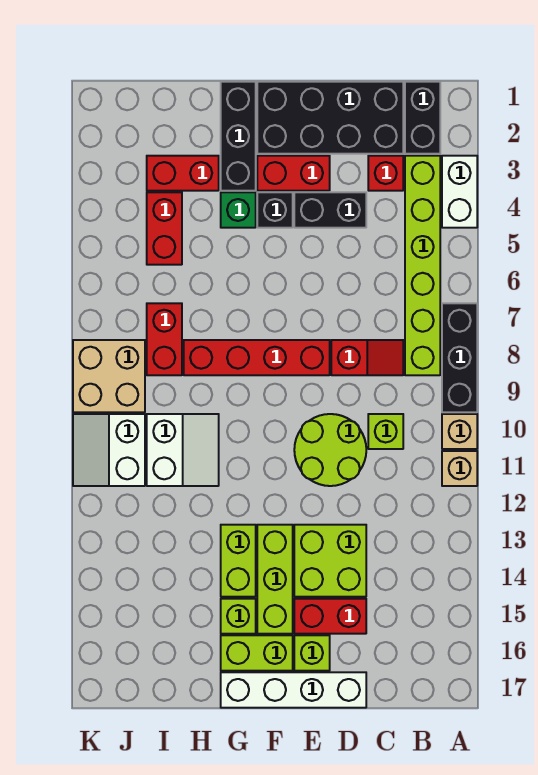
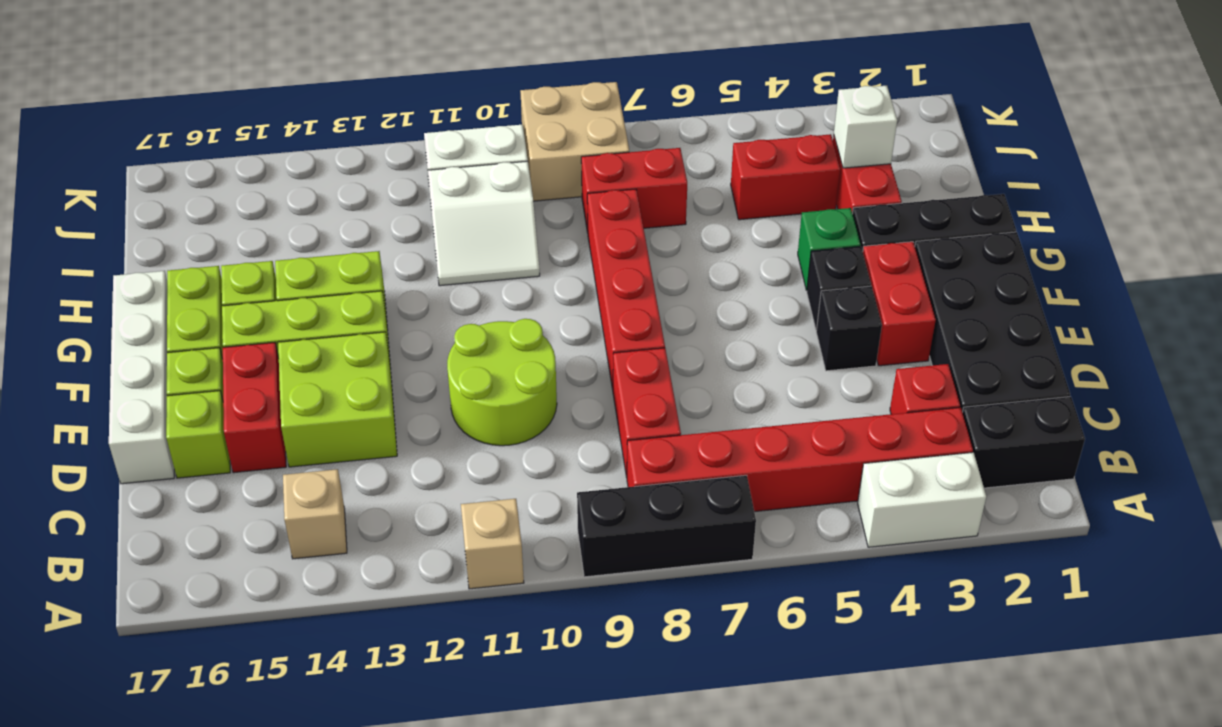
tan brick A10 level 1 -> tan brick B14 level 1
lime brick B3:B8 level 1 -> red brick B3:B8 level 1
red slope C8:D8 level 1 top D -> red brick C8:D8 level 1
lime brick C10 level 1 -> lime brick D16 level 1
black brick D4:E4 level 1 -> black brick E4 level 1
none -> white brick I3 level 2

